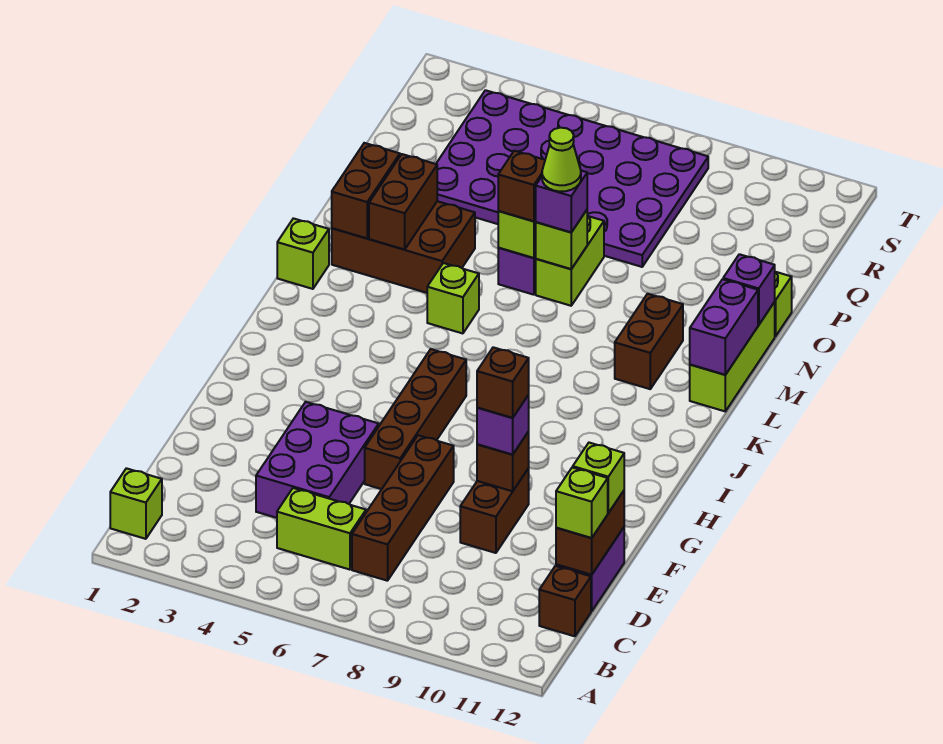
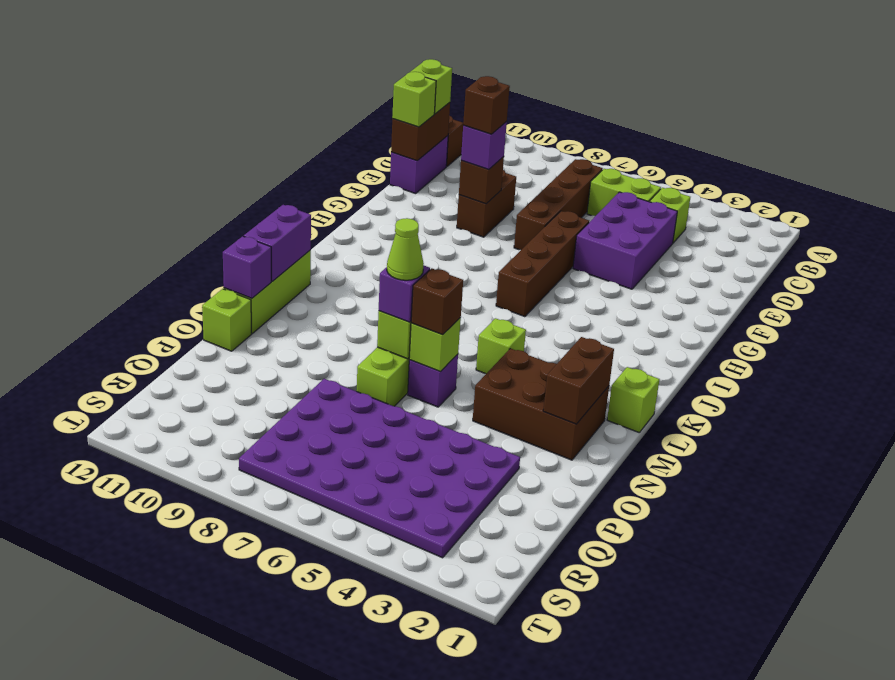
lime brick B1 level 1 -> lime brick C4 level 1
brown brick L10:M10 level 1 -> none
brown brick M3:N3 level 2 -> none

